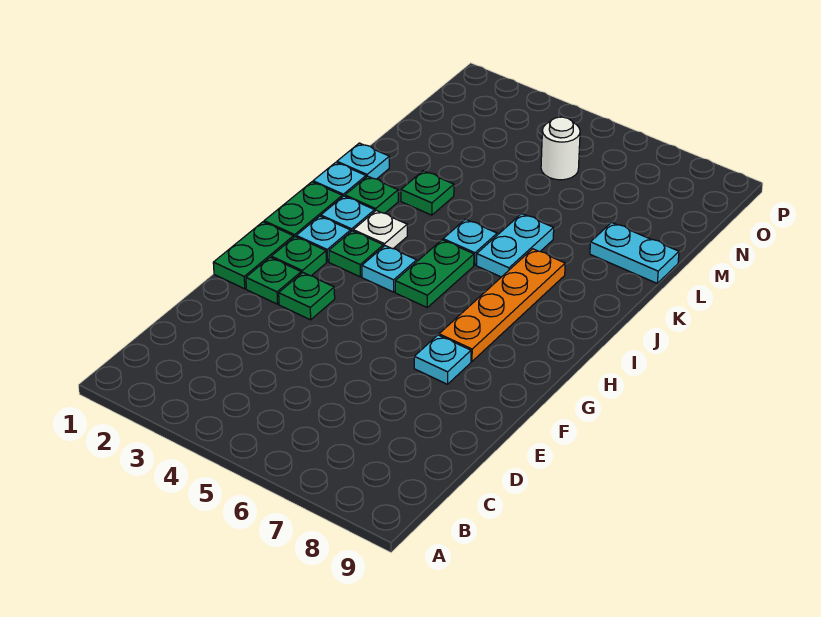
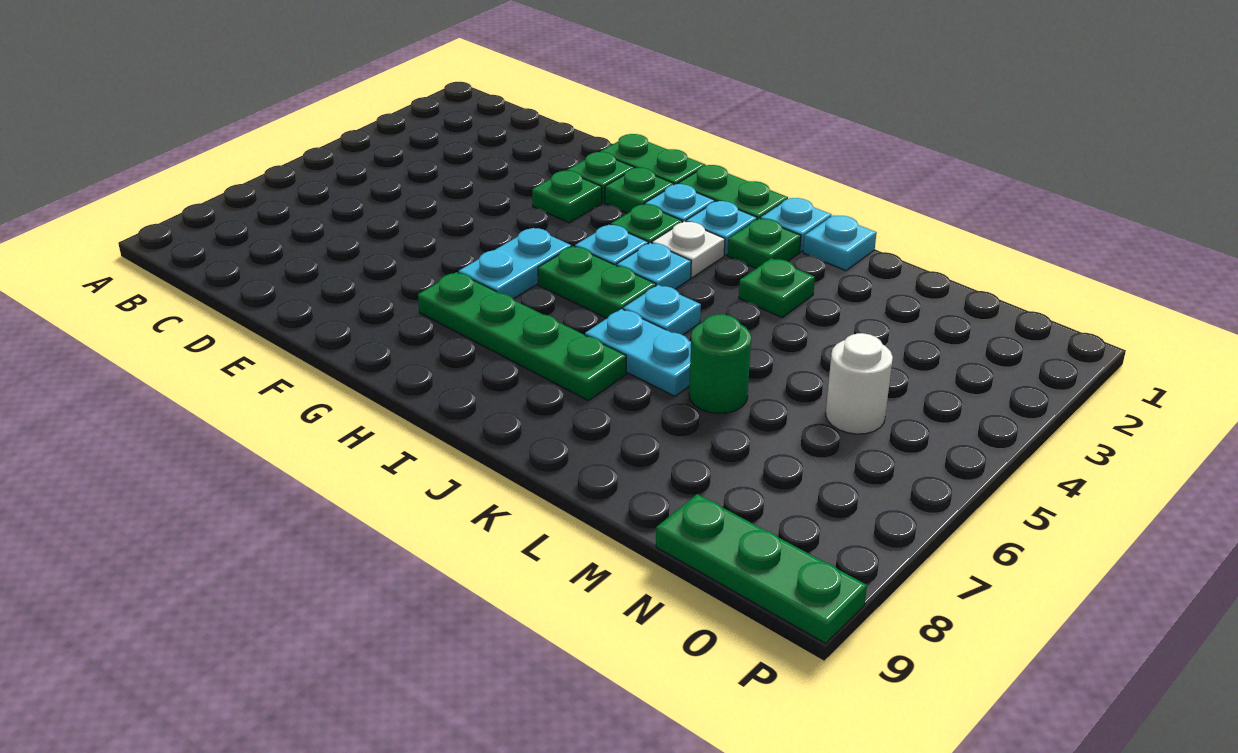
cyan plate F7 level 1 -> cyan plate I4 level 1
orange plate G7:J7 level 1 -> green plate G7:J7 level 1
none -> green round brick L6 level 1
cyan plate L8:L9 level 1 -> cyan plate G5:G6 level 1
none -> green plate N9:P9 level 1

